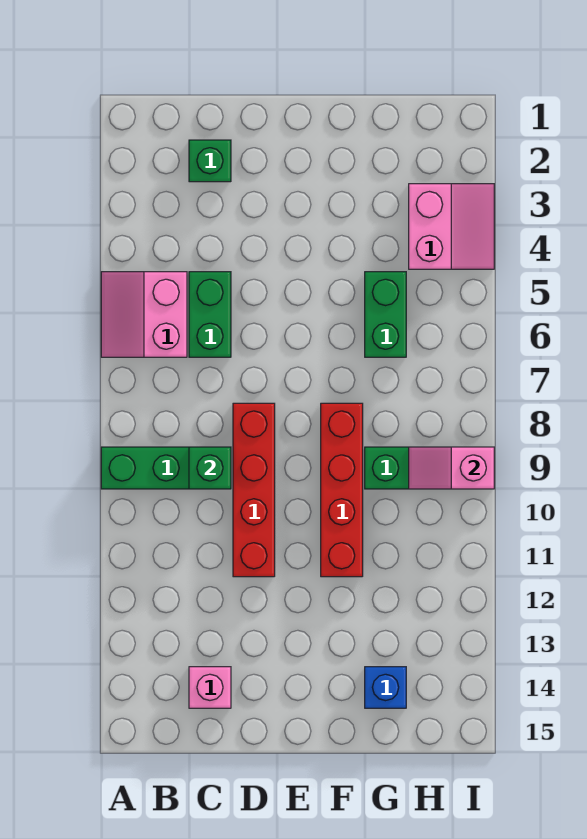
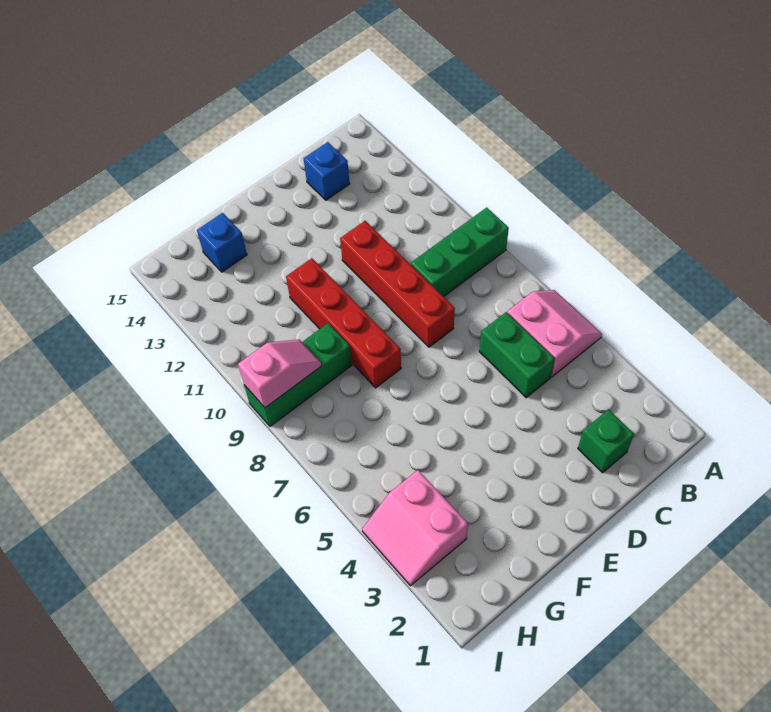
green brick C9 level 2 -> none
pink brick C14 level 1 -> blue brick C14 level 1
green brick G5:G6 level 1 -> none

